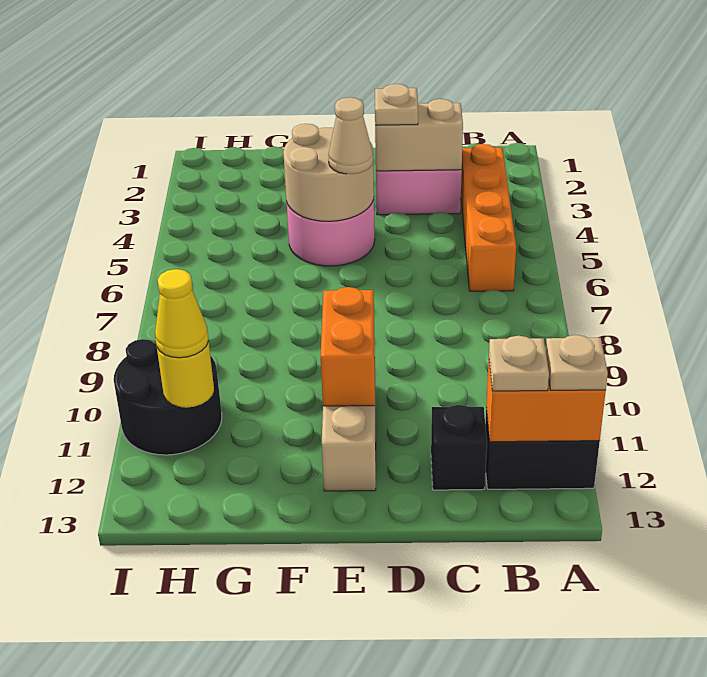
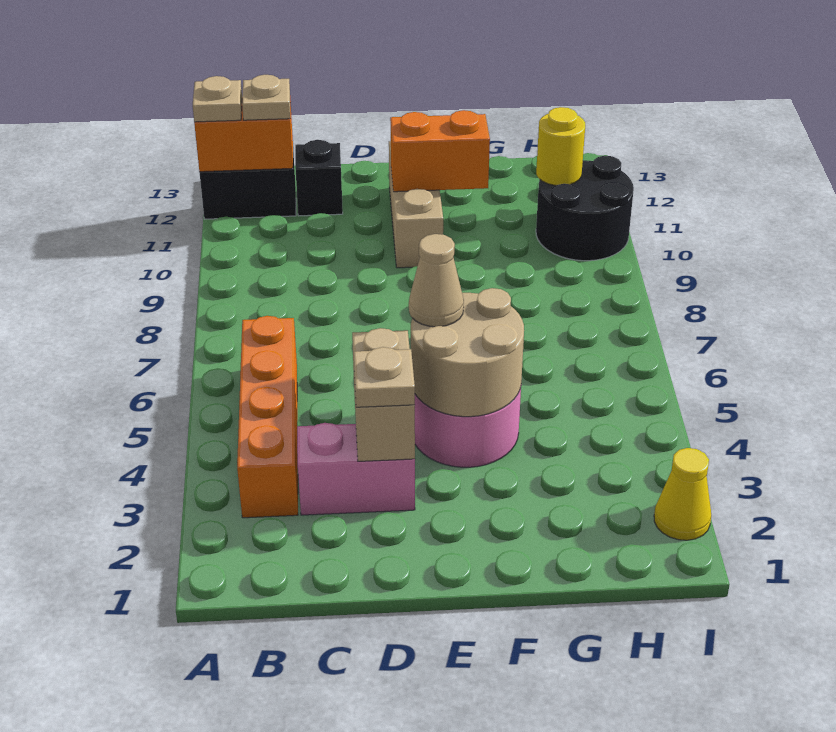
tan brick C3:D3 level 2 -> tan brick D3:D4 level 2
orange brick E10:E11 level 2 -> orange brick E11:F11 level 2
yellow cone H11 level 3 -> yellow cone I2 level 1

